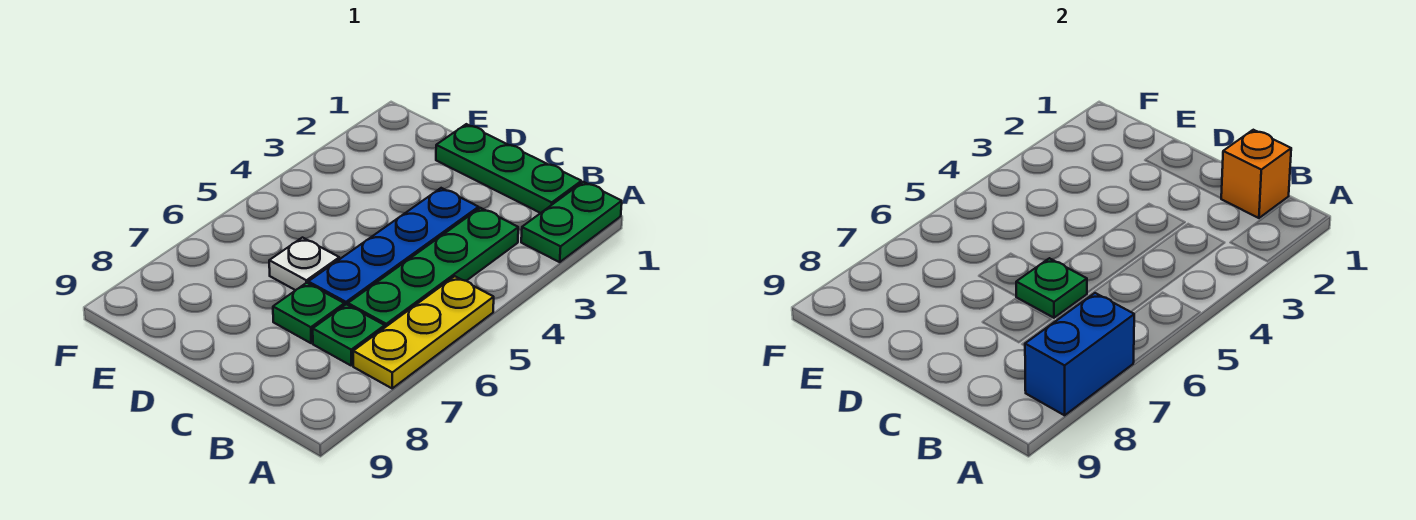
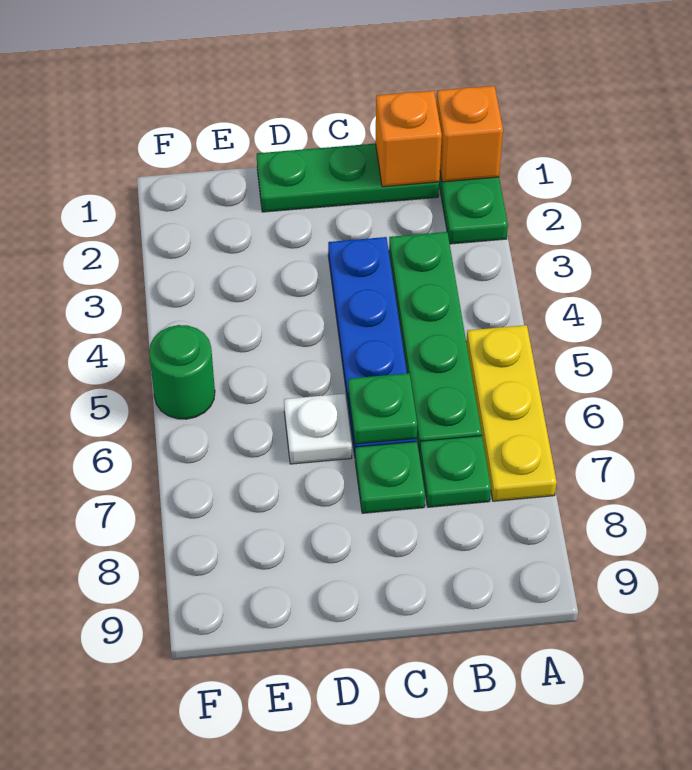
none -> orange brick A1 level 2
blue brick A7:A8 level 2 -> none
none -> green round brick F5 level 1

